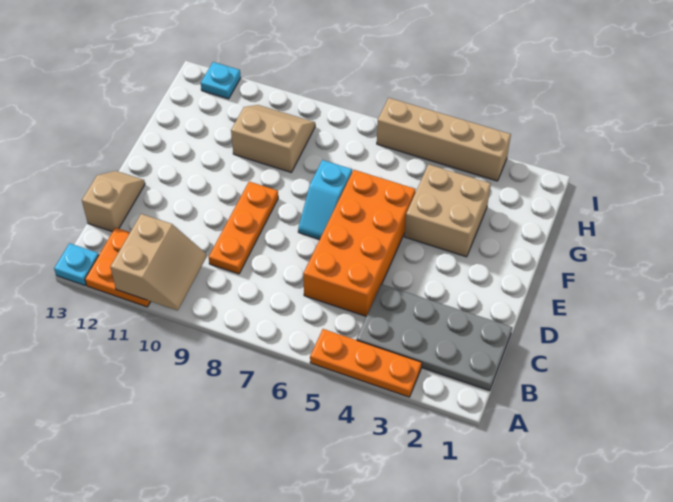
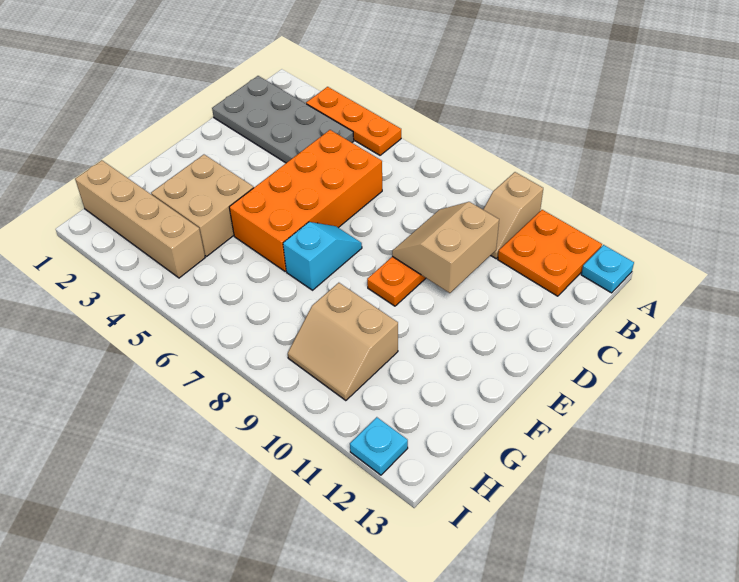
tan slope A10:B11 level 2 top 11 -> tan slope C9:D10 level 2 top 10
tan slope C13:D13 level 1 top C -> tan slope A10:B10 level 1 top A
tan brick I3:I6 level 1 -> tan brick H1:H4 level 1

